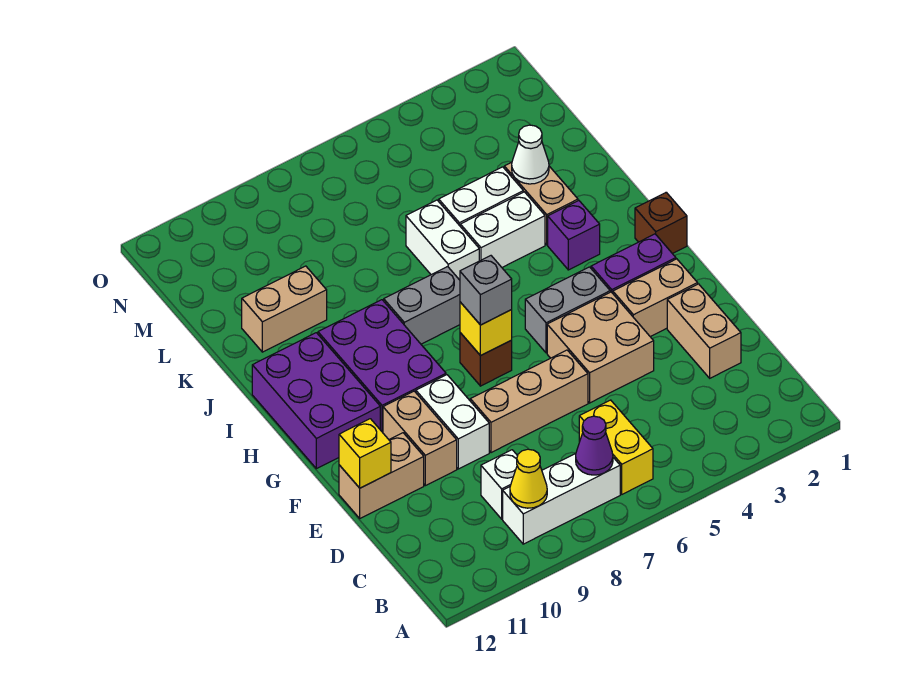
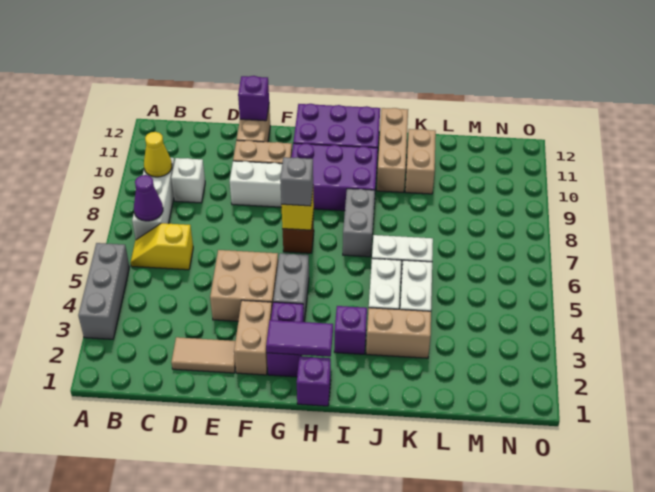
none -> grey brick A3:A5 level 1
yellow brick B6:C6 level 1 -> yellow slope B6:C6 level 1 top C
tan brick D2:E2 level 1 -> tan tile D2:E2 level 1
tan brick E6:E8 level 1 -> tan brick J10:J12 level 1
yellow brick E12 level 2 -> purple brick E12 level 2
none -> purple tile G2:H2 level 2
brown brick H1 level 1 -> purple brick H1 level 1
white cone K3 level 2 -> none

